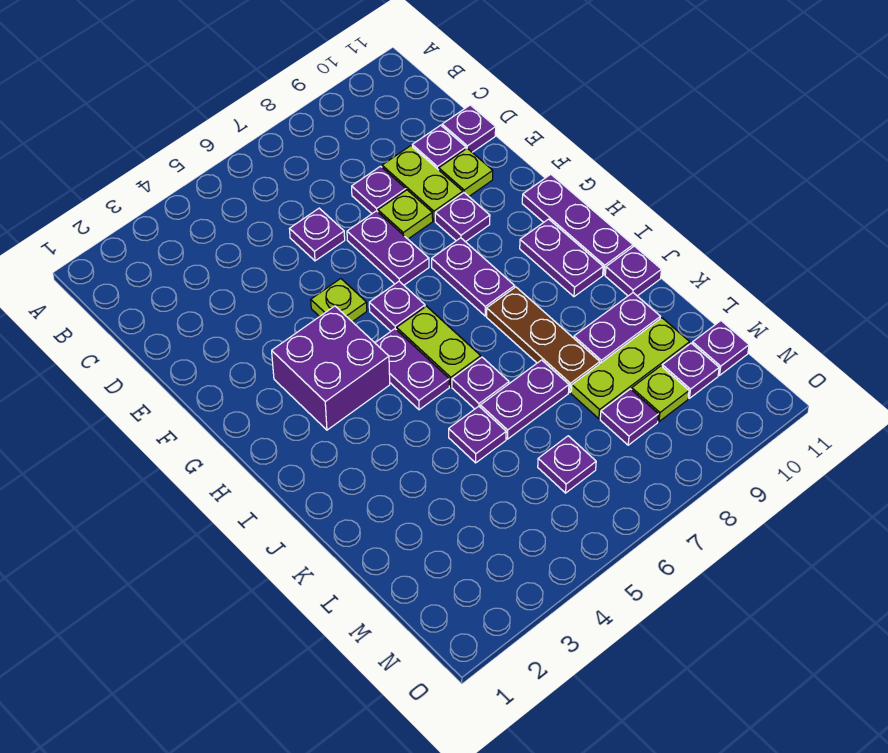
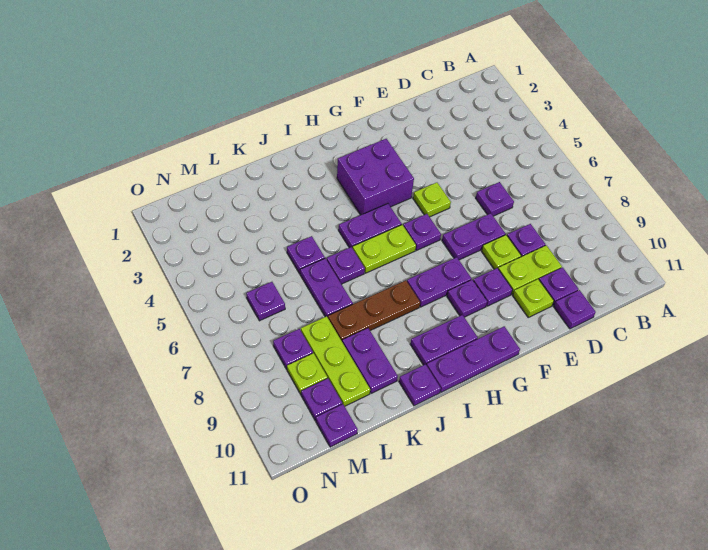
none -> purple plate G9 level 1

